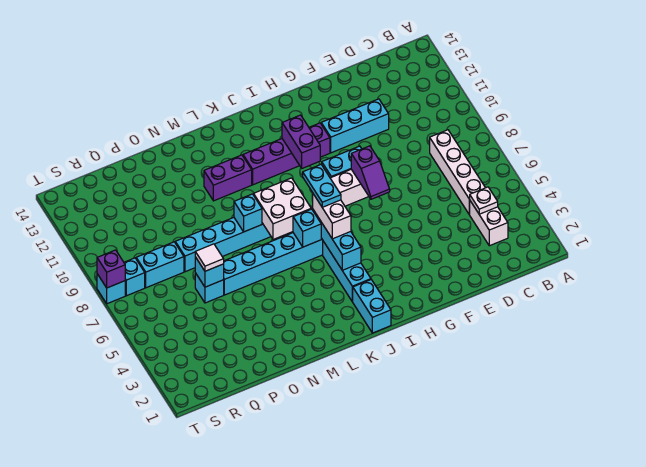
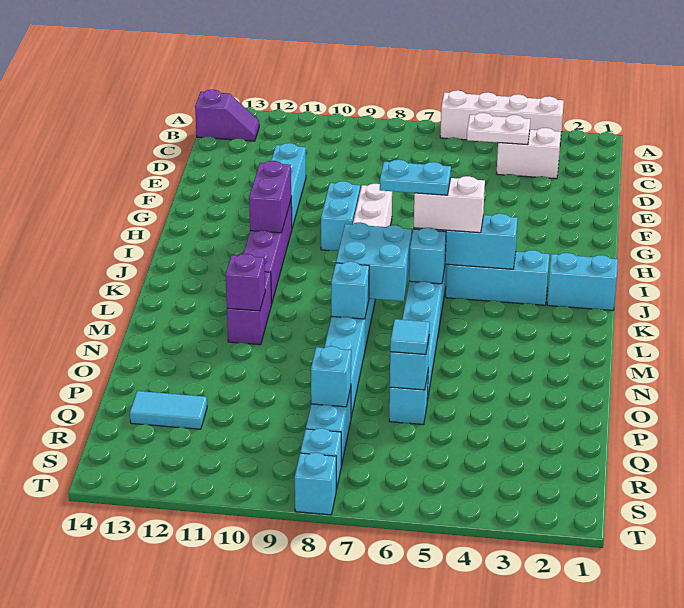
white plate C4 level 2 -> white plate C4:C5 level 2
white brick C5:C8 level 1 -> white brick A3:A6 level 1
purple slope G7:G8 level 2 top 8 -> purple slope B13:B14 level 1 top 14
purple brick I10:I11 level 2 -> purple brick H11:I11 level 2
white brick K7:L8 level 2 -> cyan brick K7:L8 level 2
white tile P6 level 3 -> cyan tile P6 level 3
none -> cyan brick Q8 level 2
none -> cyan tile Q12:Q13 level 1
purple brick T8 level 2 -> purple brick M11 level 2

